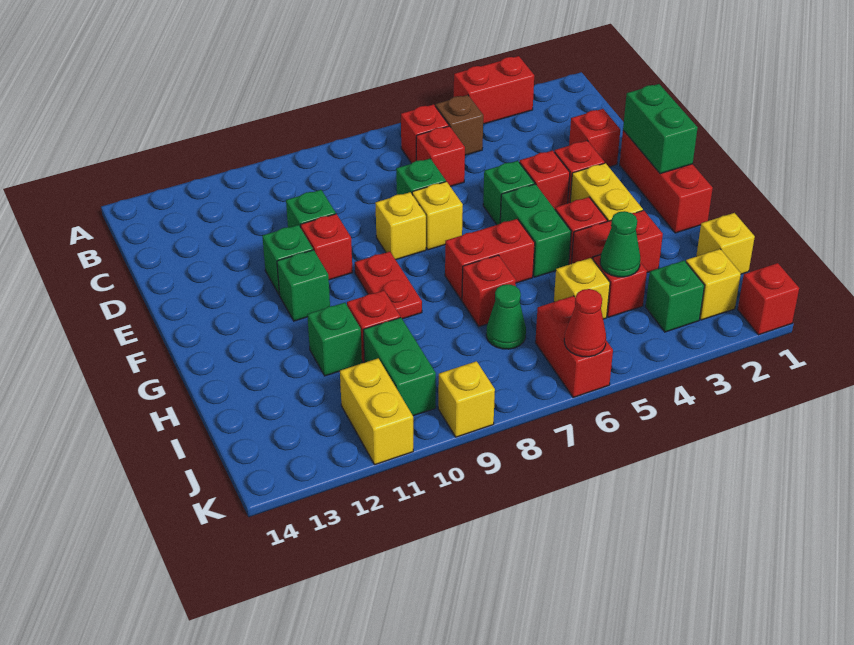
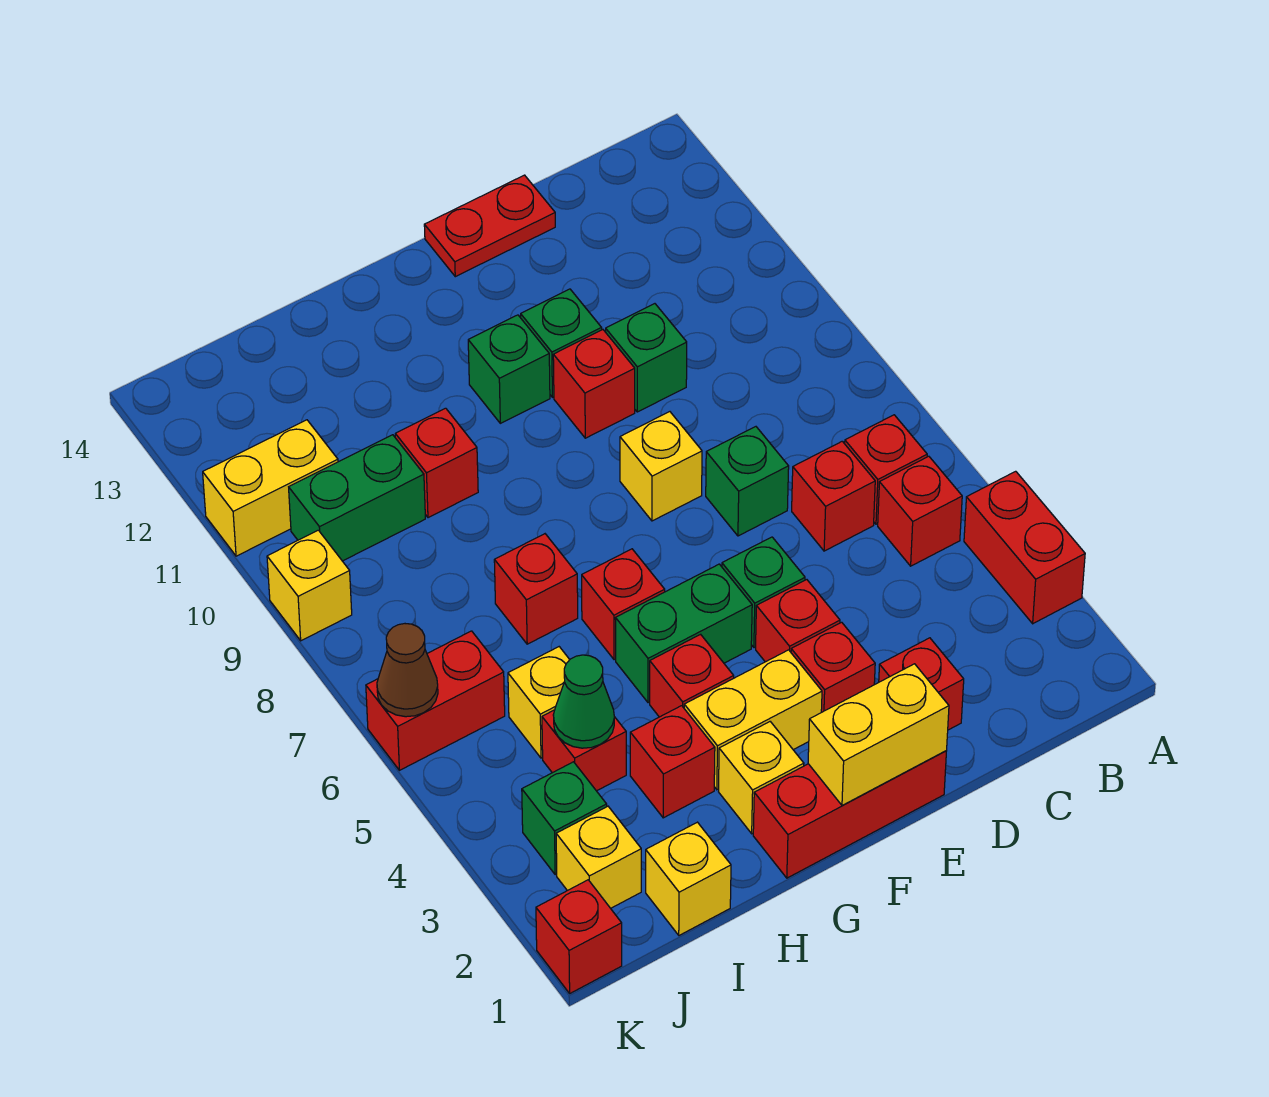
brown brick B5 level 1 -> red brick B5 level 1
green brick E1:F1 level 2 -> yellow brick E1:F1 level 2
yellow brick E7 level 1 -> yellow brick G2 level 1
red plate F9:G9 level 1 -> red plate D14:E14 level 1
red brick G6:G7 level 1 -> red brick G6 level 1
red brick H3:H4 level 1 -> red brick H3 level 1
green brick H11 level 1 -> none
green cone I7 level 1 -> none
red cone K6 level 2 -> brown cone K6 level 2

